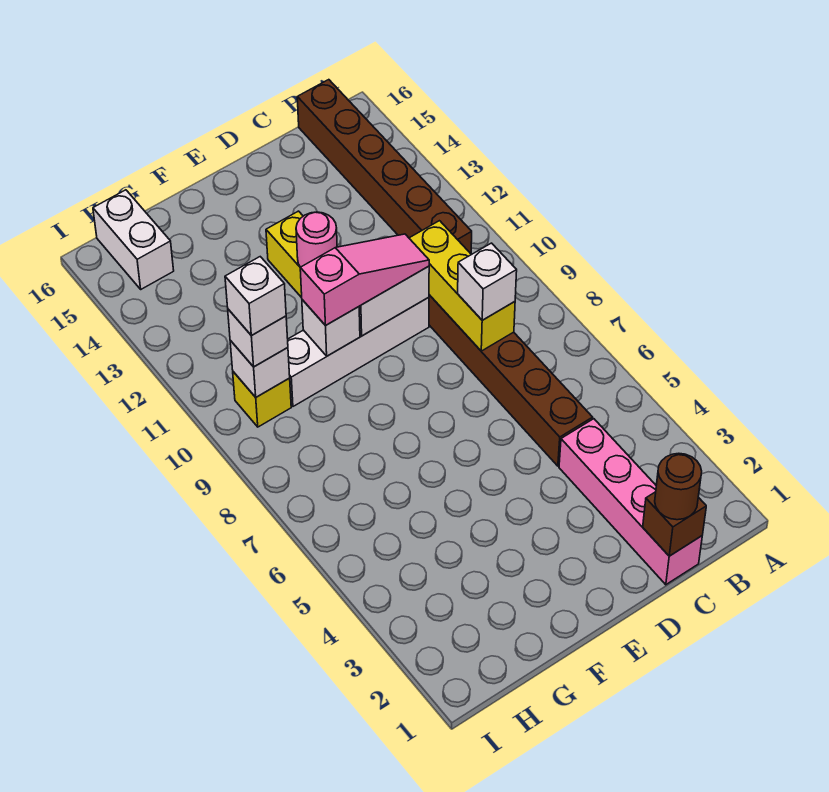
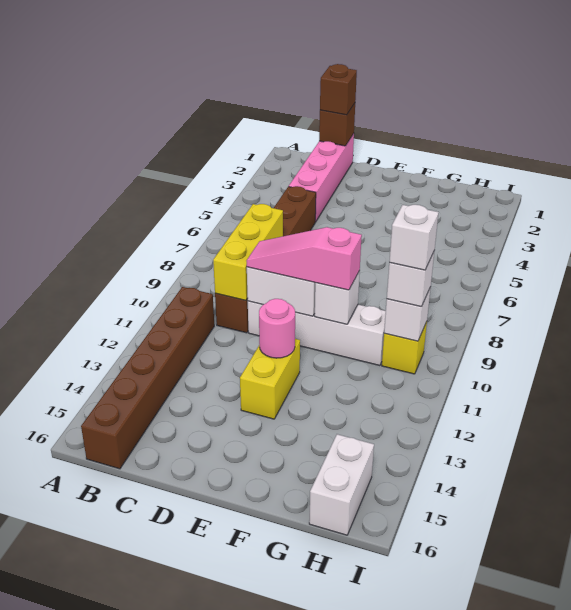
brown round brick C1 level 3 -> brown brick C1 level 3
white brick C8 level 3 -> none

